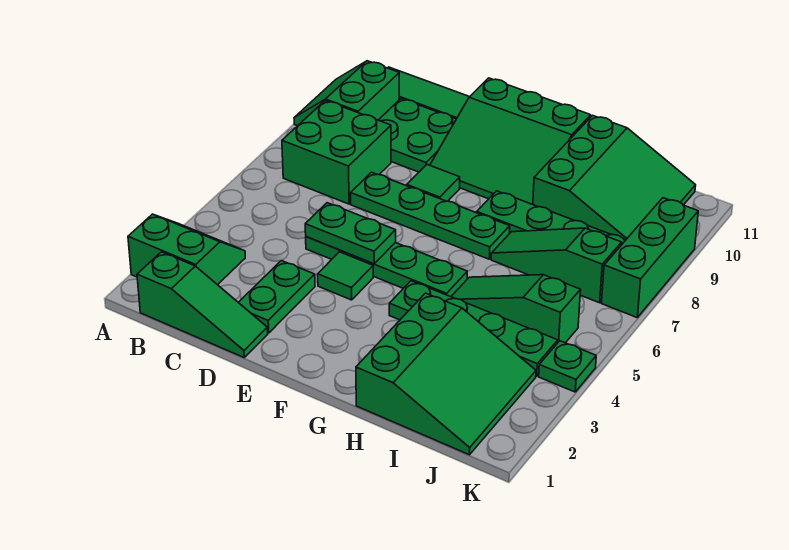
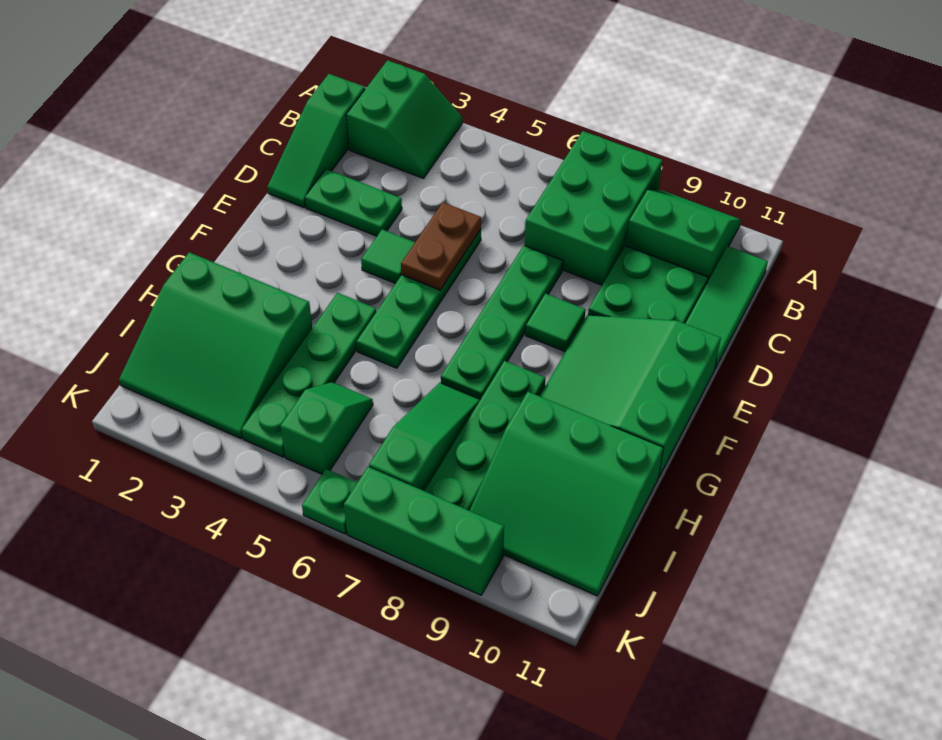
green brick B7:C8 level 1 -> green brick A7:C8 level 1
green plate D5:E5 level 2 -> brown plate D5:E5 level 2
green slope H5:J5 level 1 top J -> green slope I5:J5 level 1 top J
green plate K4 level 1 -> green plate K6 level 1

